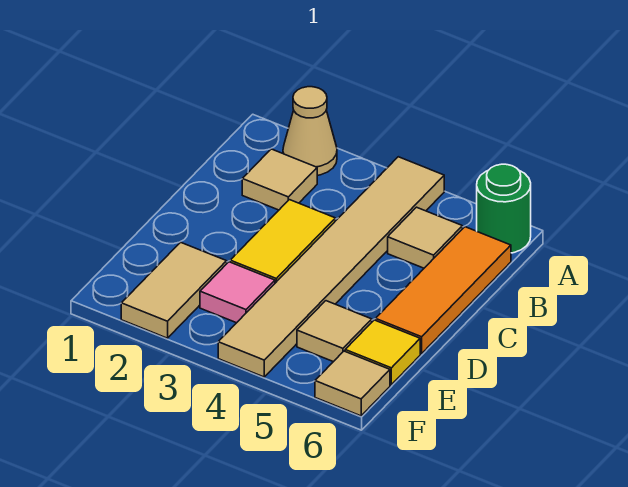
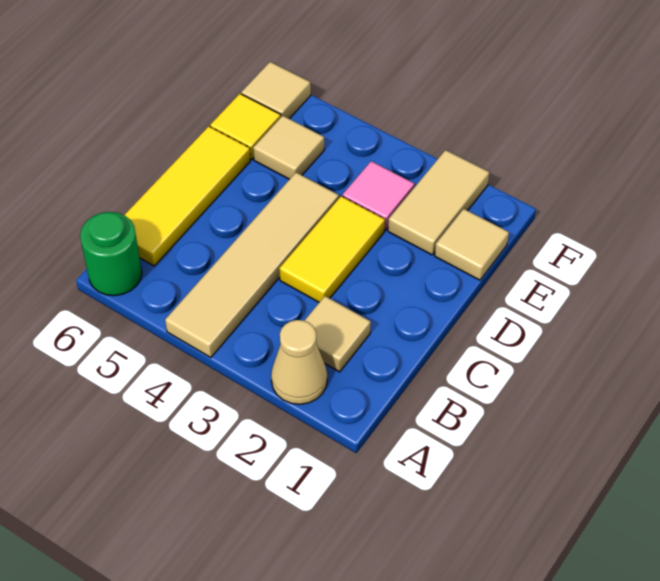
tan tile A4:F4 level 1 -> tan tile A4:D4 level 1
tan tile B5 level 1 -> tan tile E1 level 1
orange tile B6:D6 level 1 -> yellow tile B6:D6 level 1

